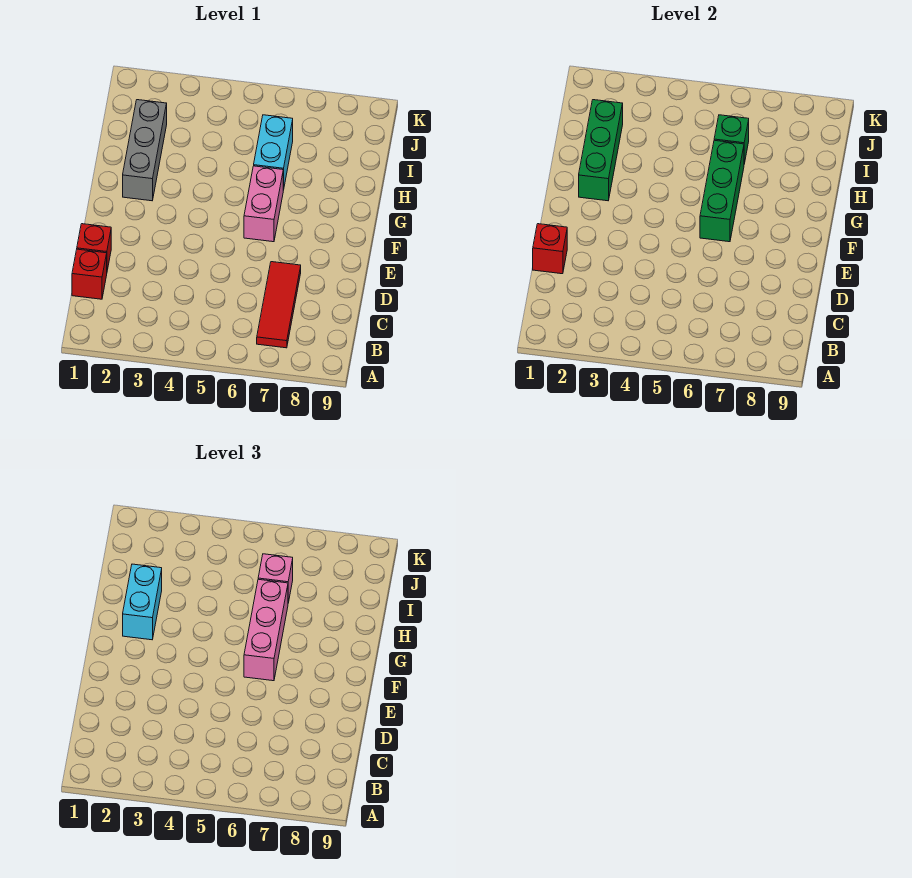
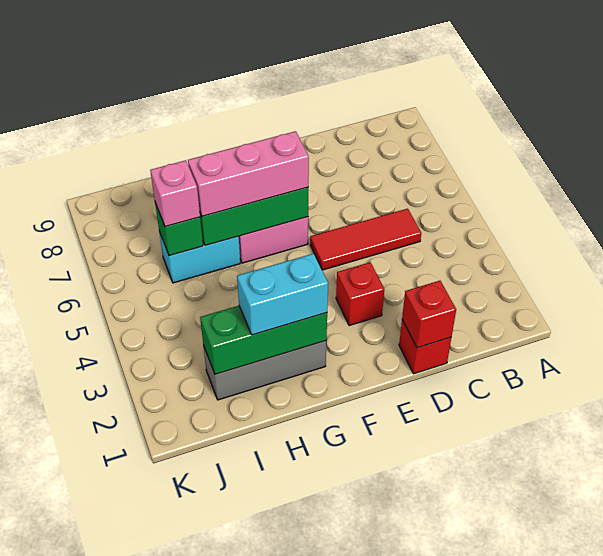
red tile B7:D7 level 1 -> red tile C5:E5 level 1
red brick C1 level 1 -> red brick E3 level 1

